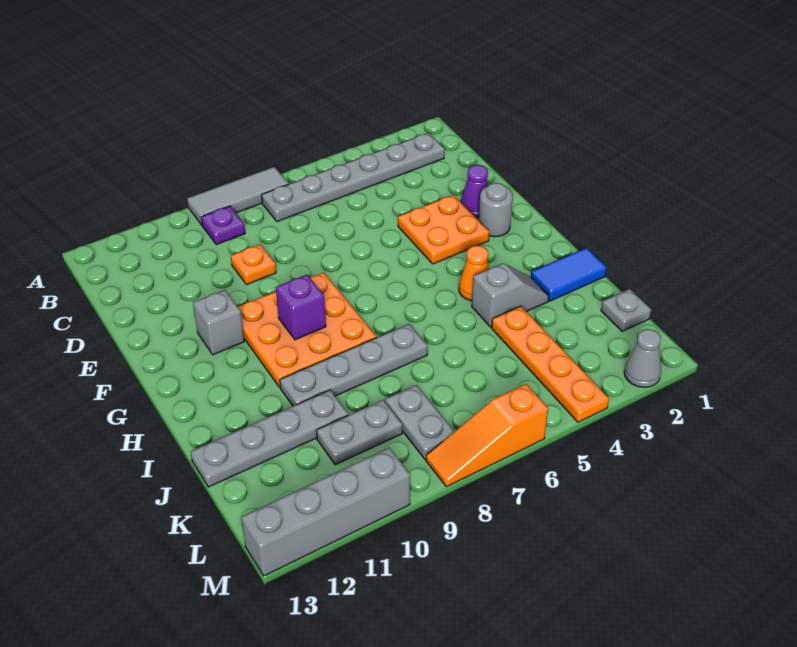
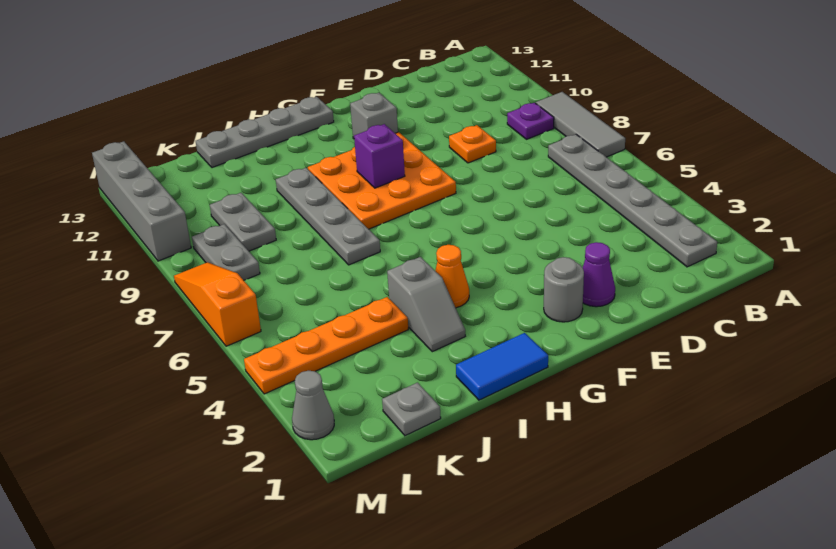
orange plate E3:F4 level 1 -> none
blue tile I1:I2 level 1 -> blue tile H1:I1 level 1
grey plate J10:J13 level 1 -> grey plate G13:J13 level 1
grey plate K8:L8 level 1 -> grey plate L8:L9 level 1

